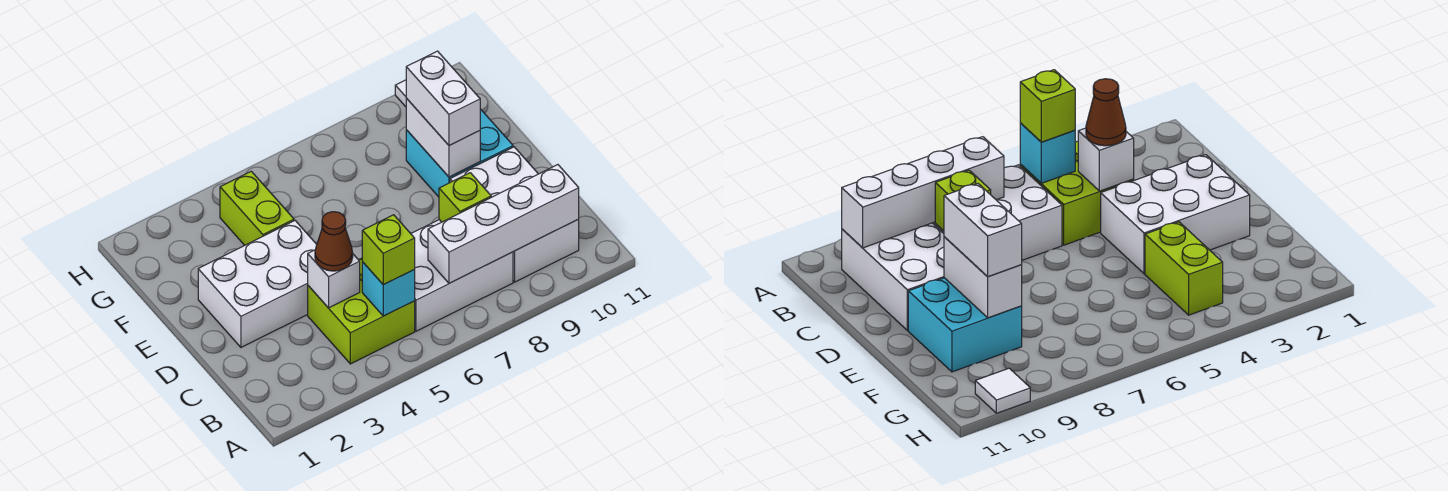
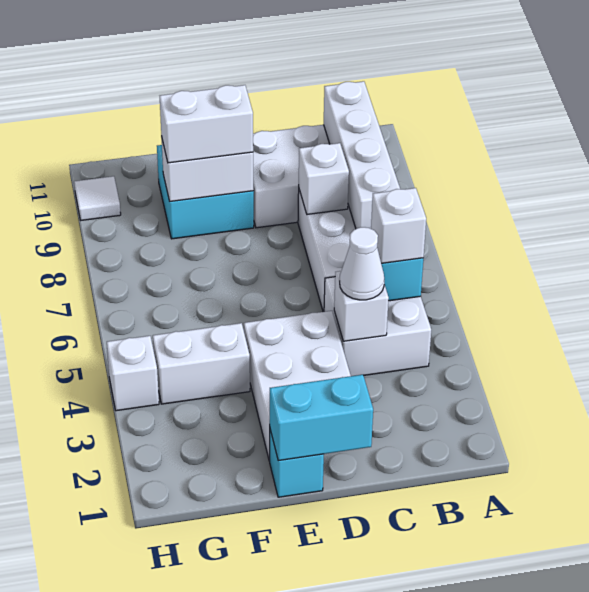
lime brick B4:C5 level 1 -> white brick B4:C5 level 1
lime brick B5 level 3 -> white brick B5 level 3
brown cone C4 level 3 -> white cone C4 level 3
lime brick C8 level 2 -> white brick C8 level 2
none -> cyan brick D1:E1 level 2
none -> cyan brick E1 level 1
lime brick F4:G4 level 1 -> white brick F4:G4 level 1
none -> white brick H4 level 1

